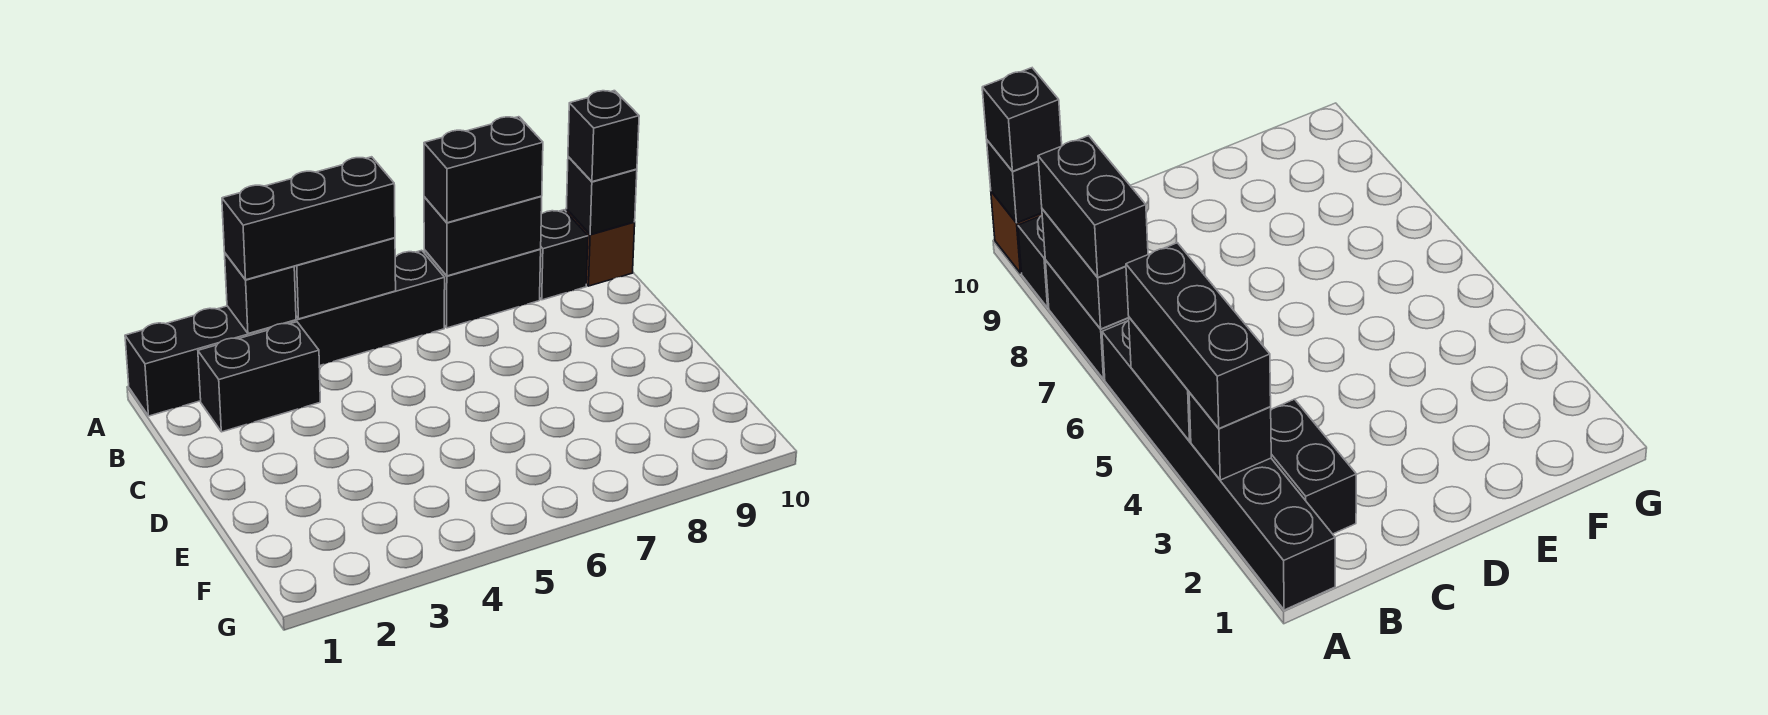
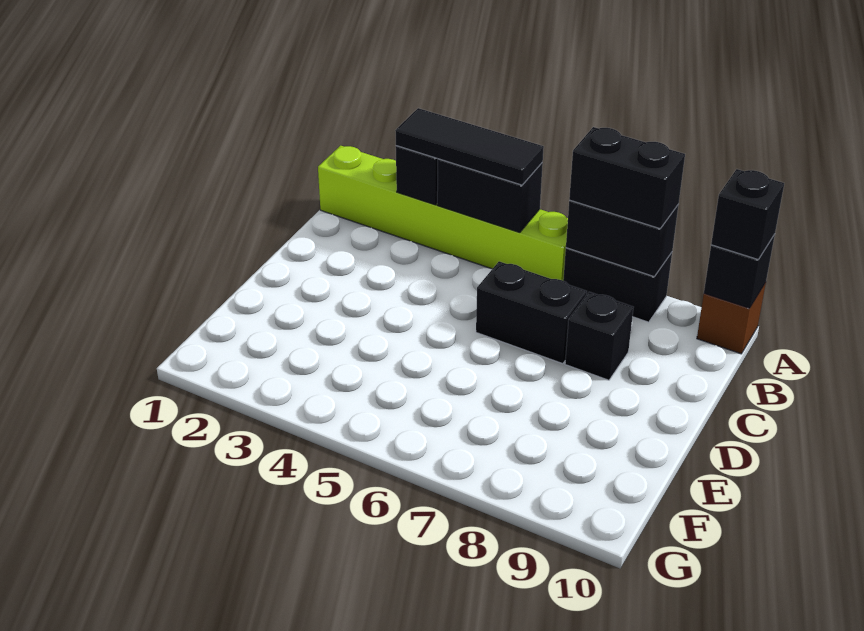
black brick A1:A6 level 1 -> lime brick A1:A6 level 1
black brick A3:A5 level 3 -> black tile A3:A5 level 3
black brick A9 level 1 -> black brick C8 level 1
black brick B2:B3 level 1 -> black brick C6:C7 level 1

